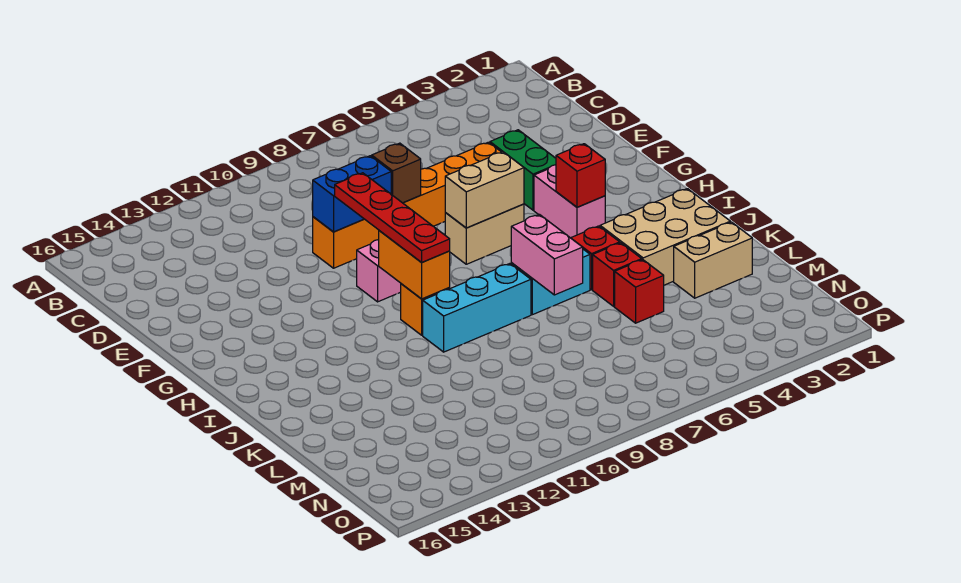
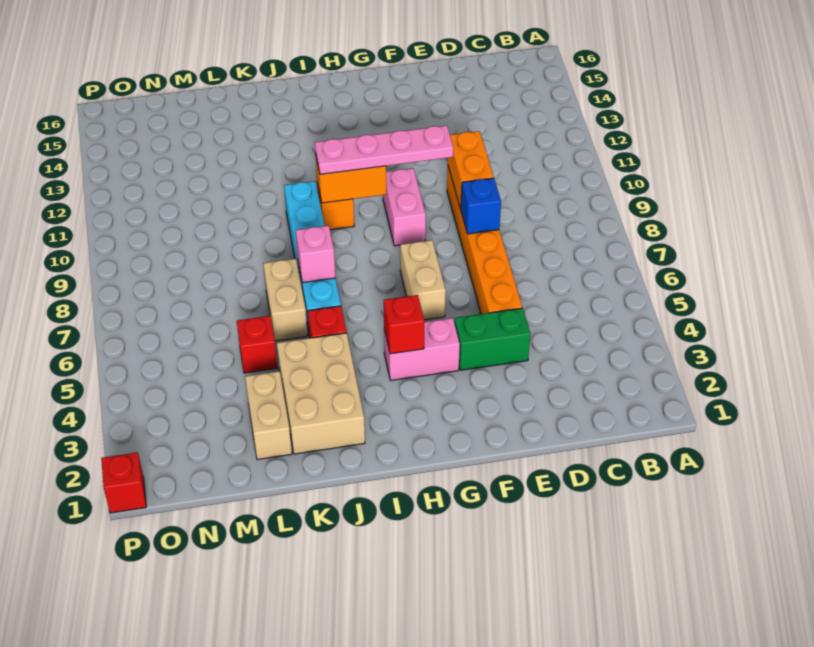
brown brick E8 level 2 -> blue brick E8 level 2
blue brick E9:E10 level 2 -> orange brick E9:E10 level 2
red plate F10:I10 level 3 -> pink plate F10:I10 level 3
tan brick G6:G7 level 2 -> tan brick K6:K7 level 1
pink brick J7:K7 level 2 -> pink brick J7 level 2
red brick K5 level 1 -> red brick P1 level 1

